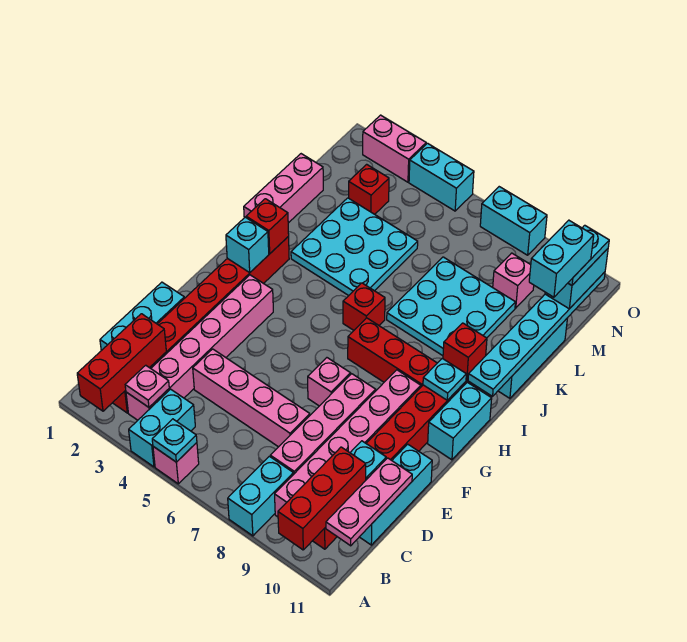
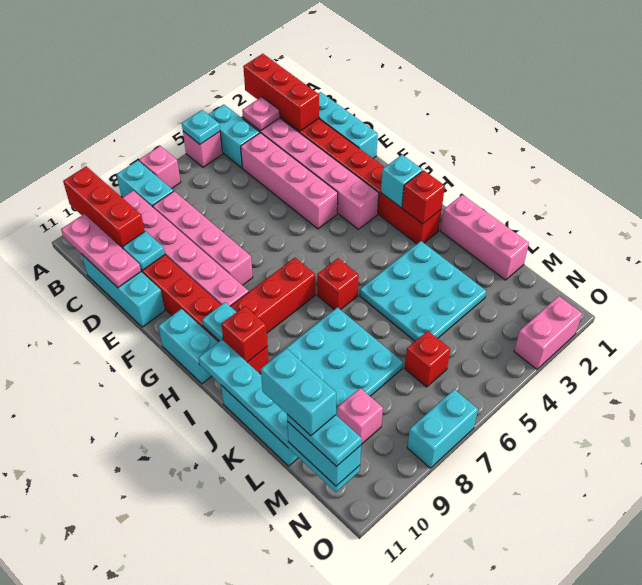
pink brick D4:D7 level 1 -> pink brick C4:F4 level 1
pink brick F7 level 1 -> pink brick A7 level 1
red brick M3 level 1 -> red brick M6 level 1
cyan brick O4:O5 level 1 -> none

